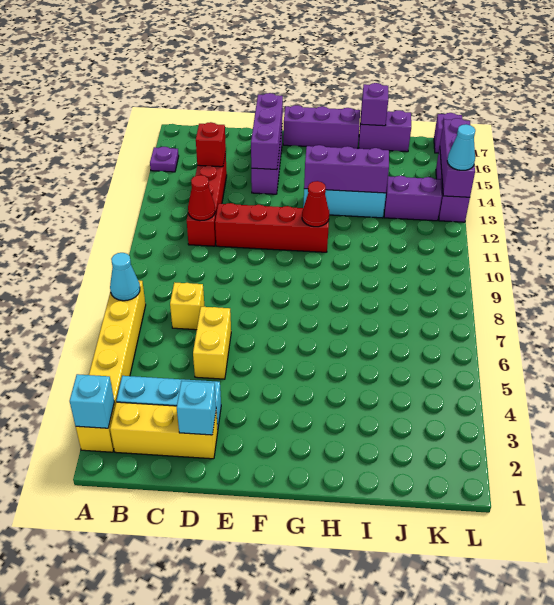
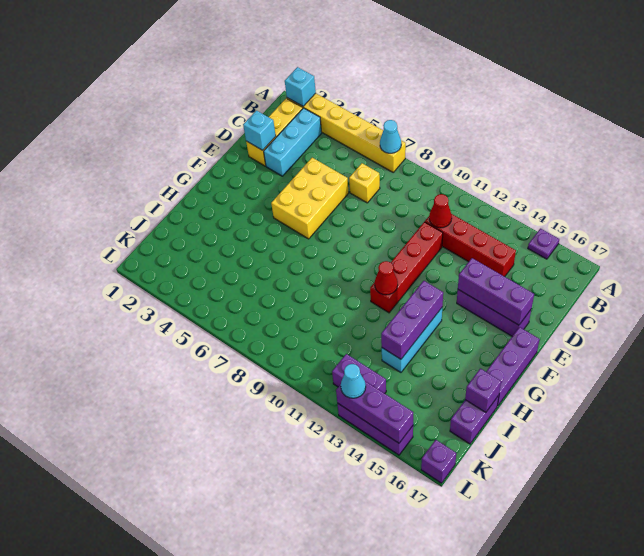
red brick C14 level 2 -> none
yellow brick D5:D6 level 1 -> yellow brick D5:F6 level 1
purple brick J13:K13 level 1 -> purple brick K12:K13 level 1

